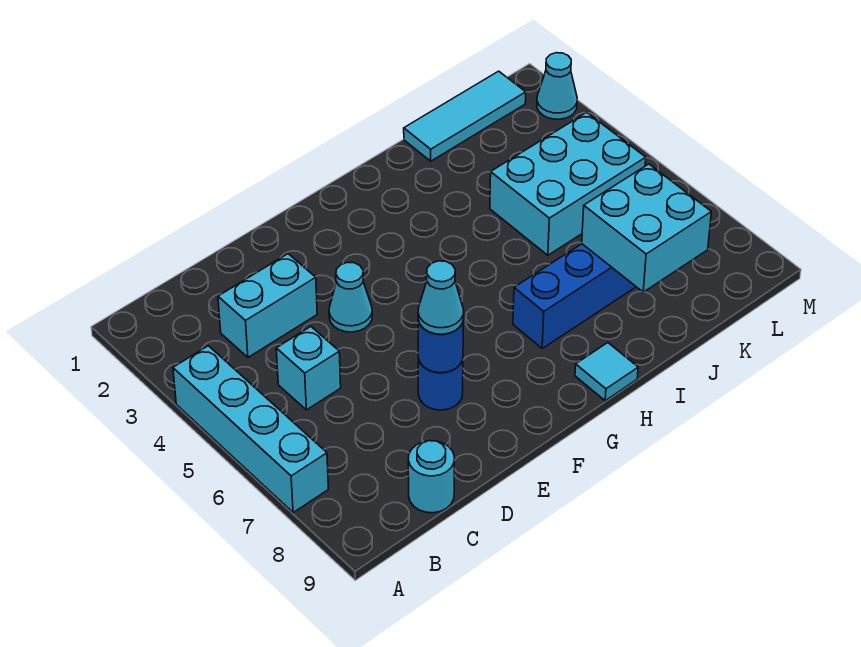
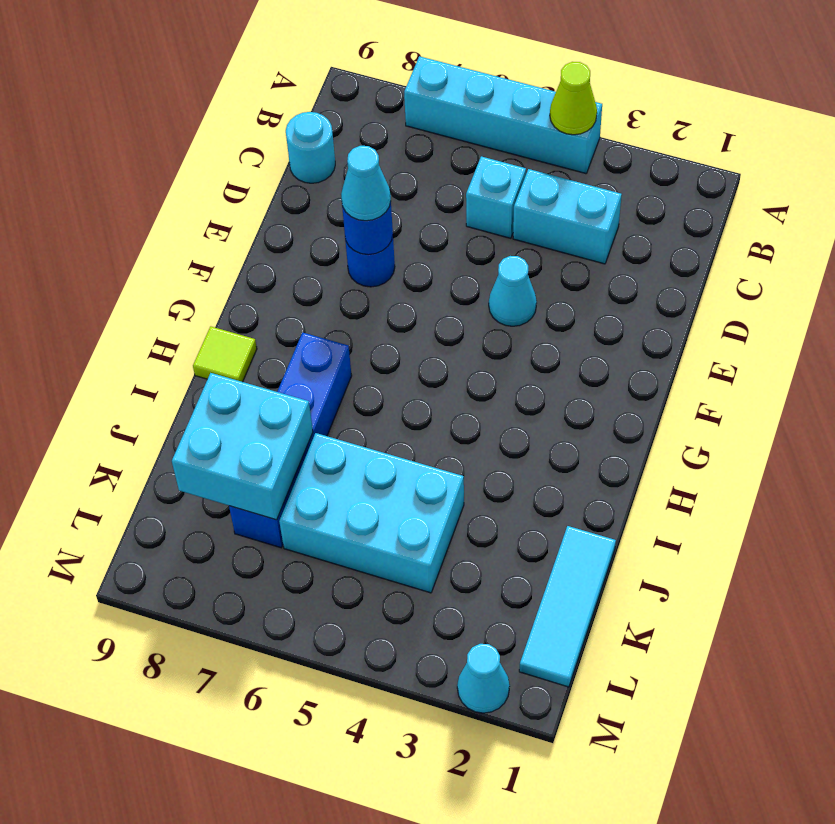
none -> lime cone A4 level 2
cyan brick C3:D3 level 1 -> cyan brick C3:C4 level 1
cyan tile H9 level 1 -> lime tile H9 level 1
cyan brick J4:L5 level 1 -> cyan brick J4:K6 level 1

